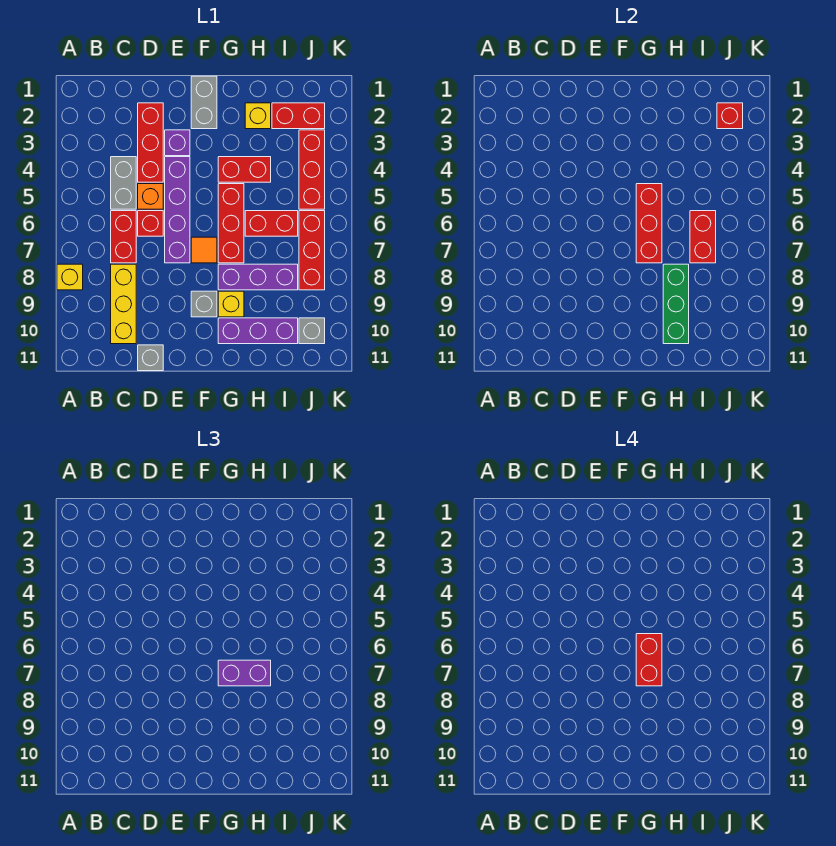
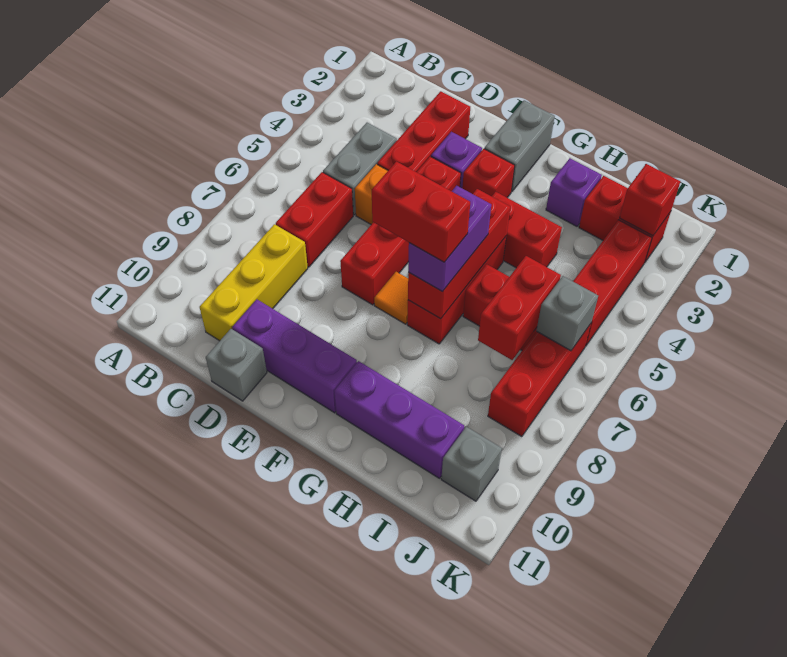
yellow brick A8 level 1 -> none
red brick D6 level 1 -> red brick F3 level 1
purple brick E4:E7 level 1 -> red brick E4:E7 level 1
grey brick F9 level 1 -> grey brick J6 level 2
red brick G6:G7 level 4 -> red brick F7:G7 level 4
purple brick G7:H7 level 3 -> purple brick G6:G7 level 3
purple brick G8:I8 level 1 -> purple brick D10:F10 level 1
yellow brick G9 level 1 -> none
yellow brick H2 level 1 -> purple brick H2 level 1
green brick H8:H10 level 2 -> none

